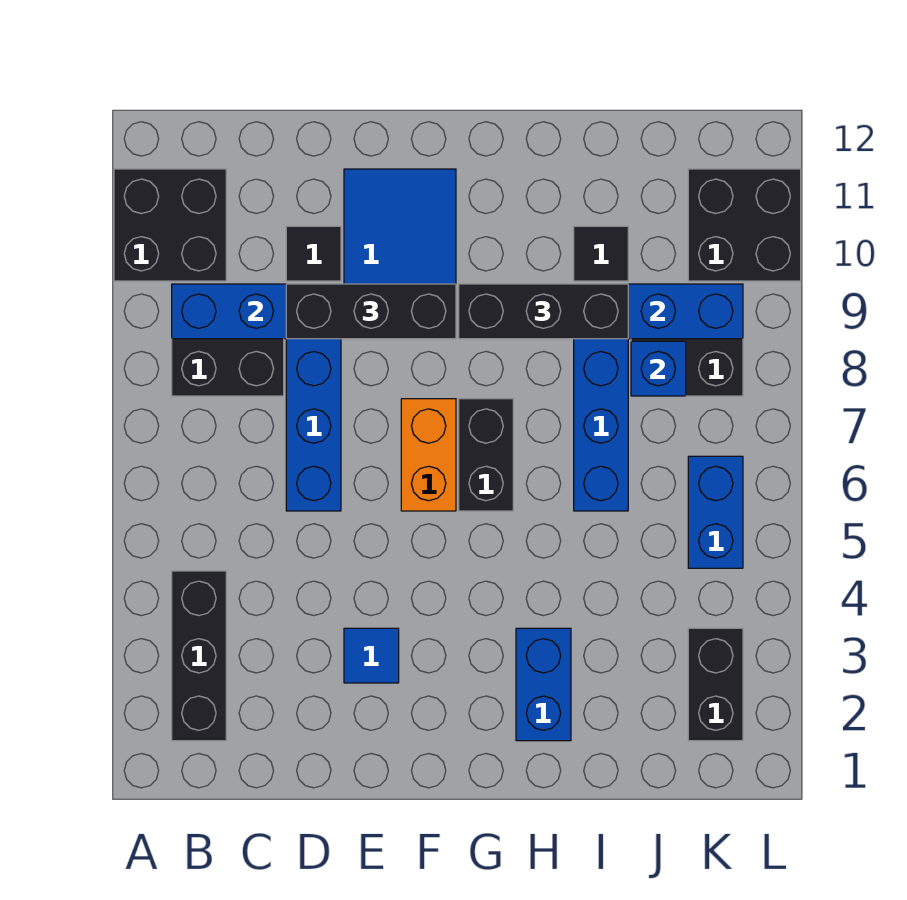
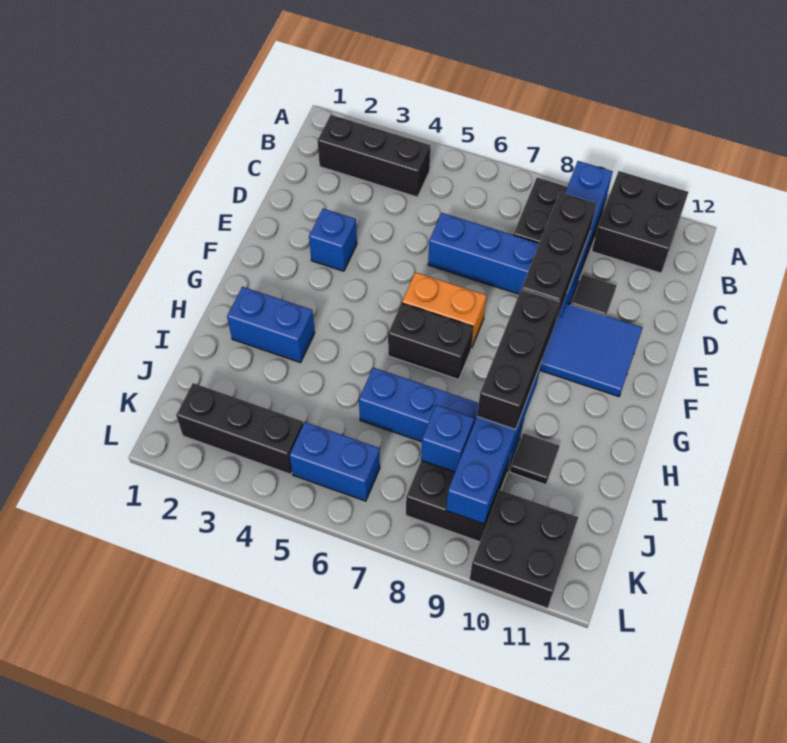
blue tile E3 level 1 -> blue brick E3 level 1
black brick K2:K3 level 1 -> black brick K2:K4 level 1

